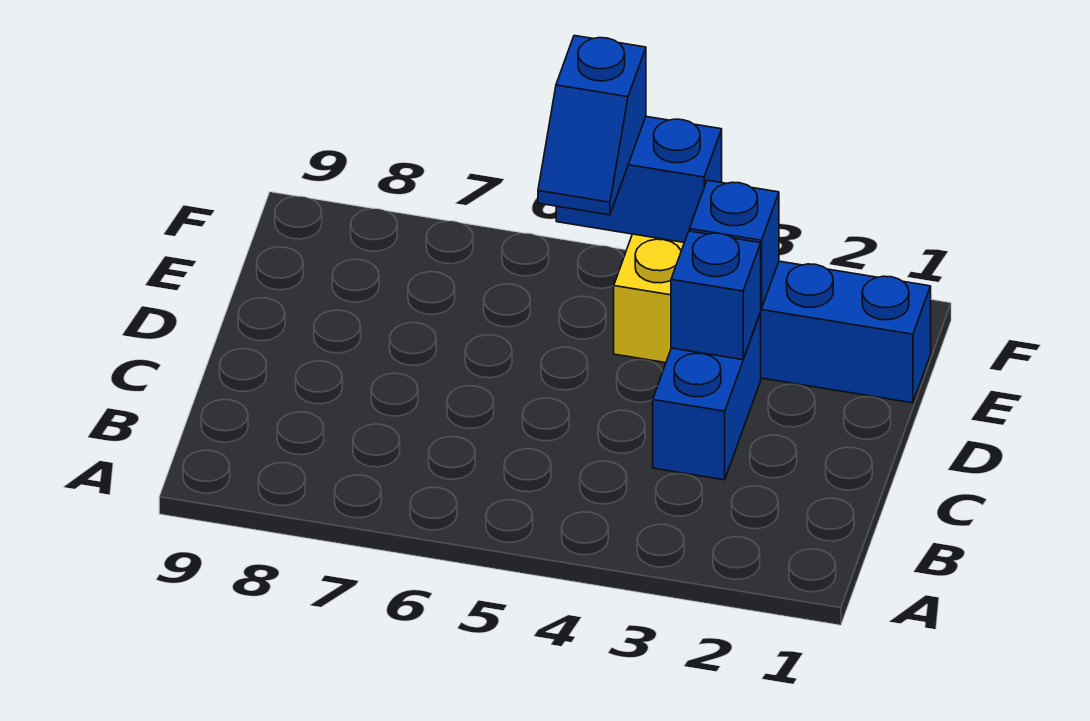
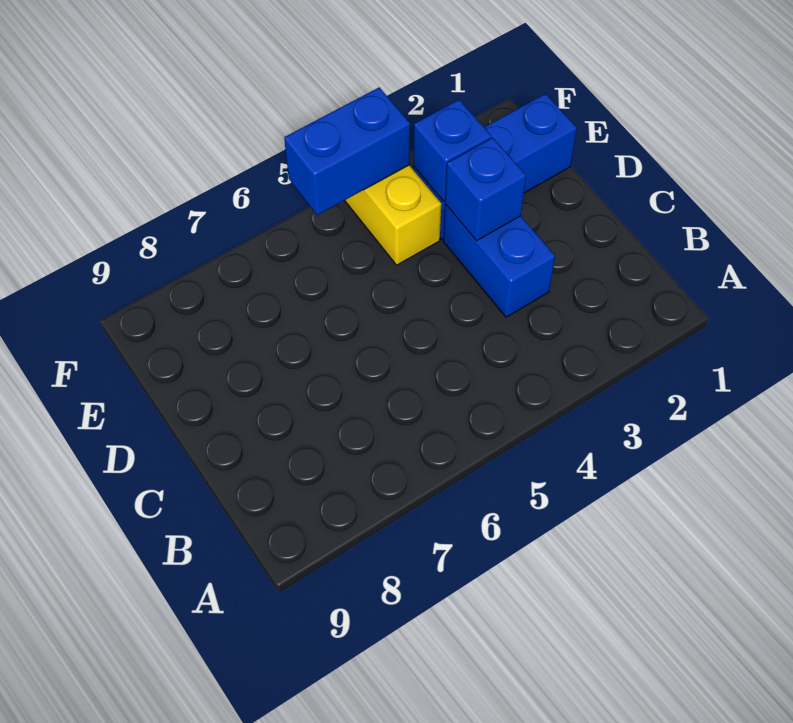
blue slope E5:F5 level 3 top F -> none

